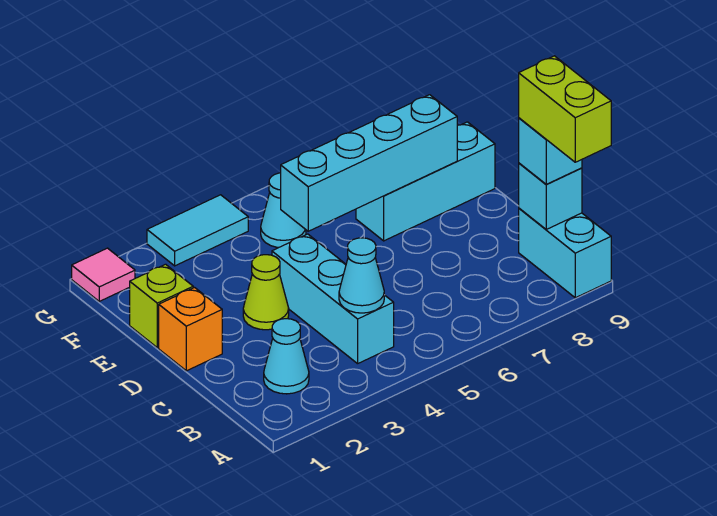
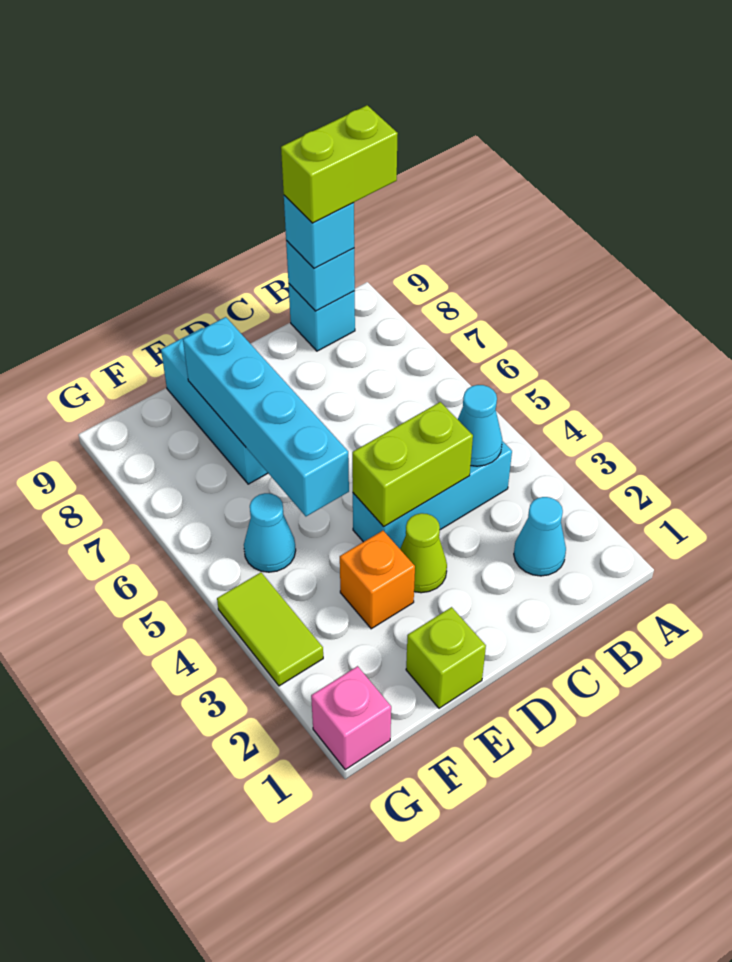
cyan brick A9:B9 level 1 -> cyan brick B9 level 1
none -> lime brick C4:D4 level 2
orange brick D1 level 1 -> orange brick E3 level 1
pink tile G1 level 1 -> pink brick G1 level 1
cyan tile G3:G4 level 1 -> lime tile G3:G4 level 1

